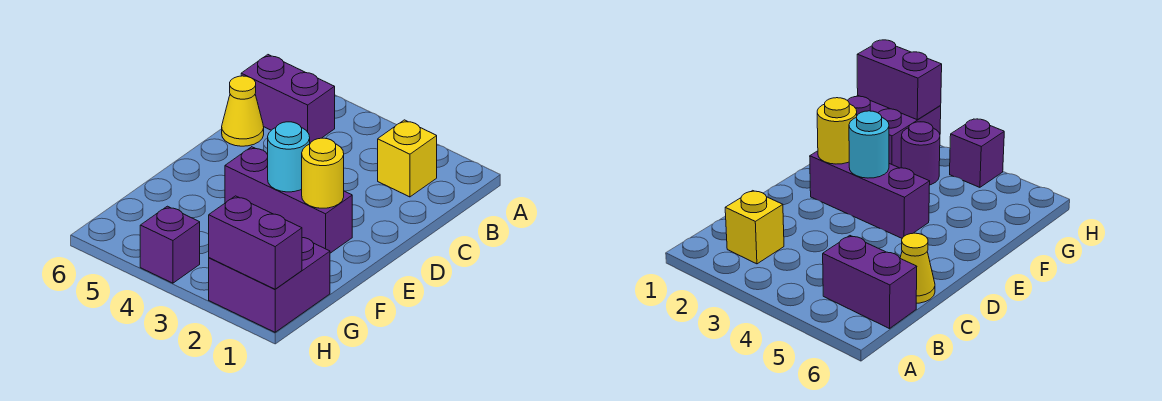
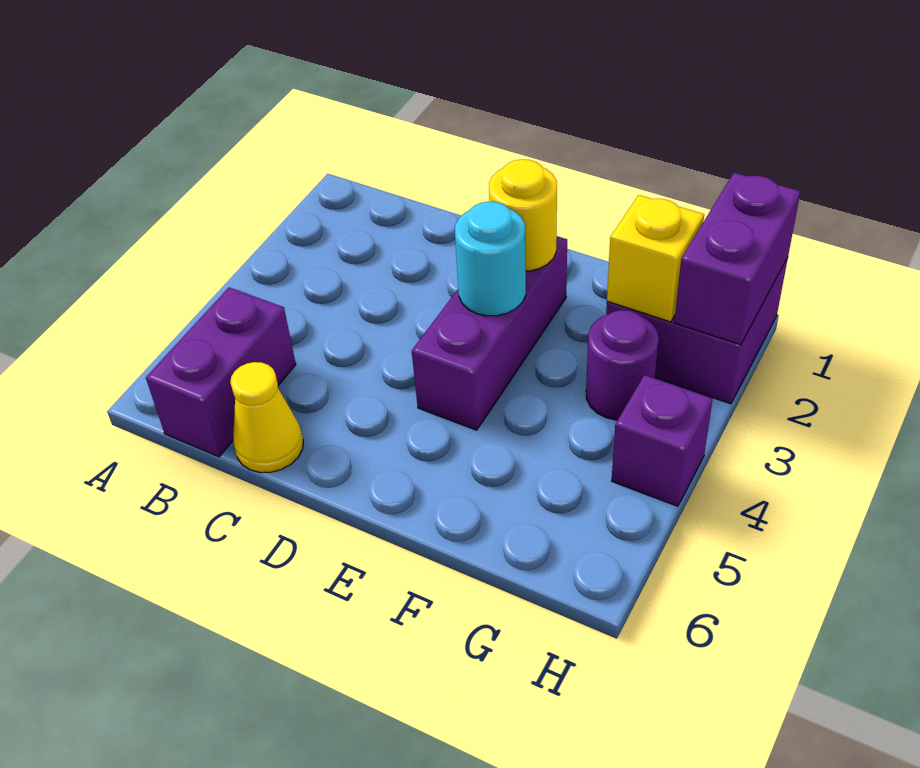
yellow brick B2 level 1 -> yellow brick G2 level 2

